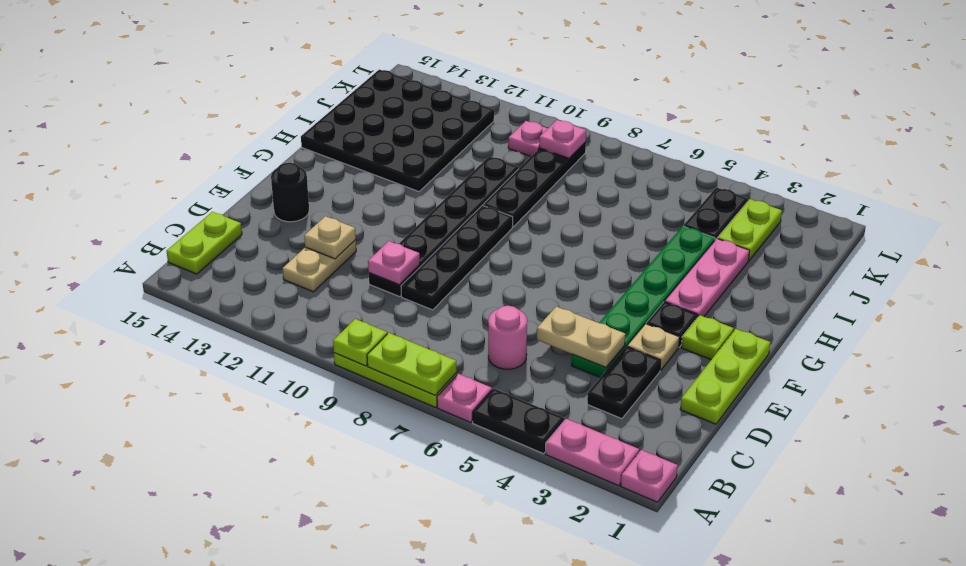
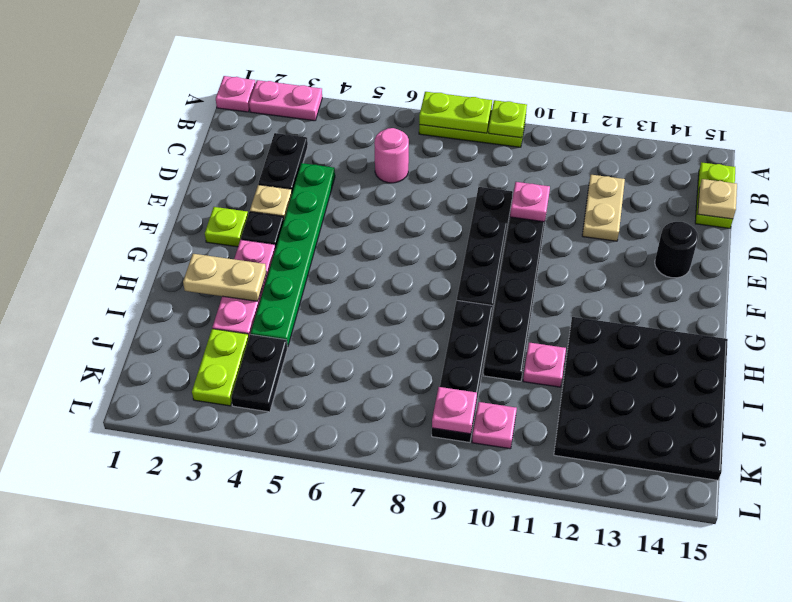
black plate A4:A5 level 1 -> none
pink plate A6 level 1 -> pink plate I11 level 1
lime plate D1:F1 level 1 -> none
tan plate D4:D5 level 2 -> tan plate H2:H3 level 2
tan plate D12 level 2 -> tan plate C15 level 2

